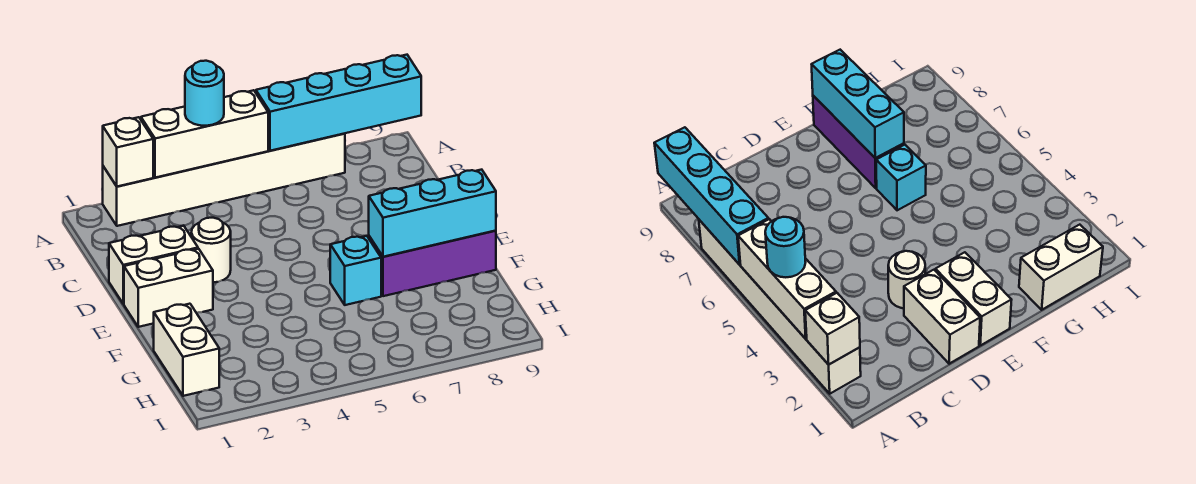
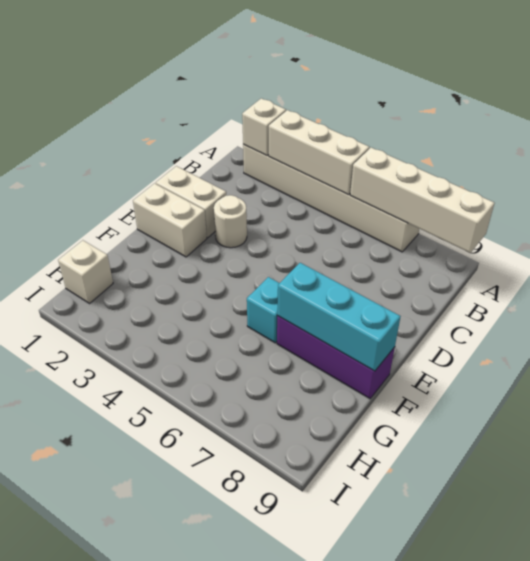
cyan round brick A4 level 3 -> none
cyan brick A6:A9 level 2 -> white brick A6:A9 level 2
white brick G1:H1 level 1 -> white brick H1 level 1

